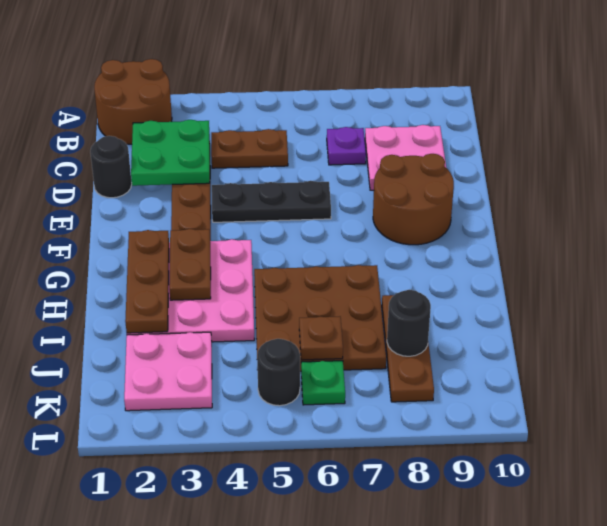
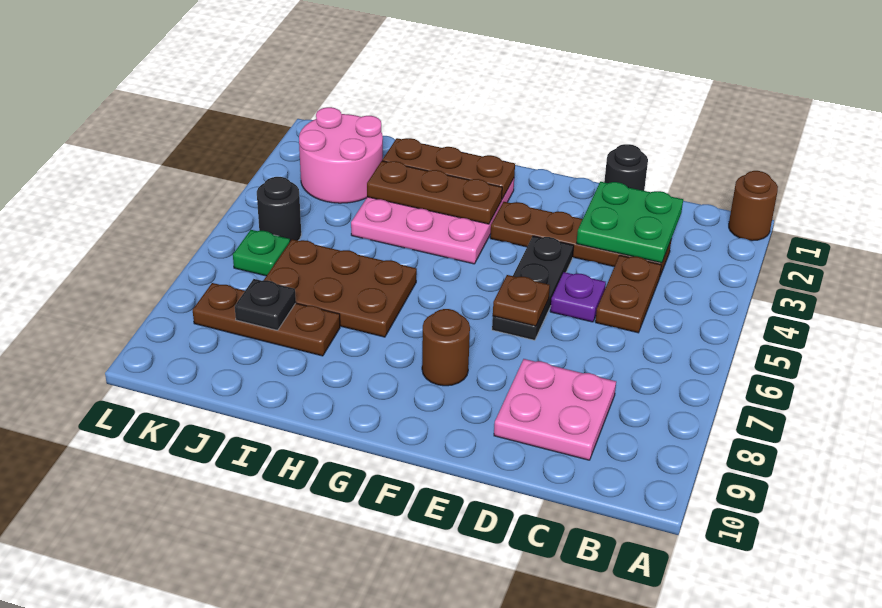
brown round brick A1:B2 level 1 -> brown round brick A1 level 1
purple plate C7 level 1 -> purple plate D5 level 1
brown round brick E8:F9 level 1 -> brown round brick F8 level 1
brown plate G3:H3 level 2 -> brown plate G3:I3 level 2
brown plate H5:J7 level 1 -> brown plate H6:J7 level 1
pink plate J2:K3 level 1 -> pink round brick J2:K3 level 1
brown plate J6 level 2 -> brown plate E6 level 2
black round brick J8 level 2 -> black plate J8 level 2

